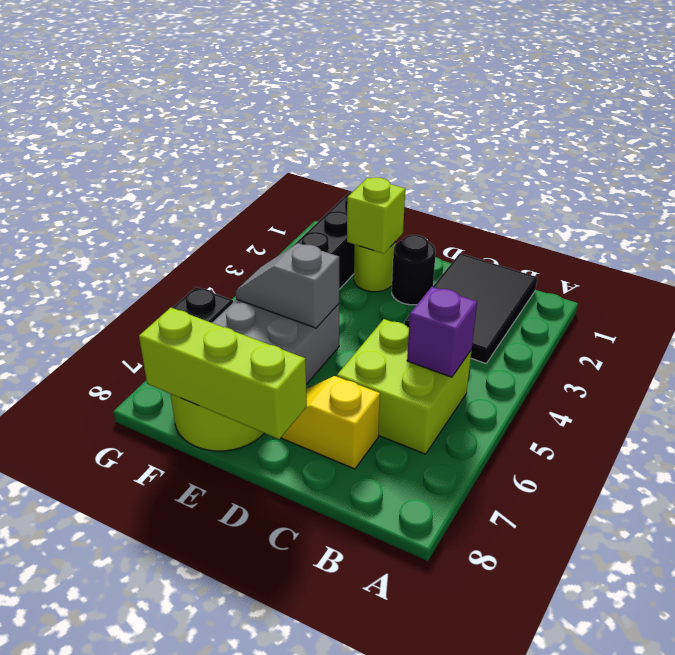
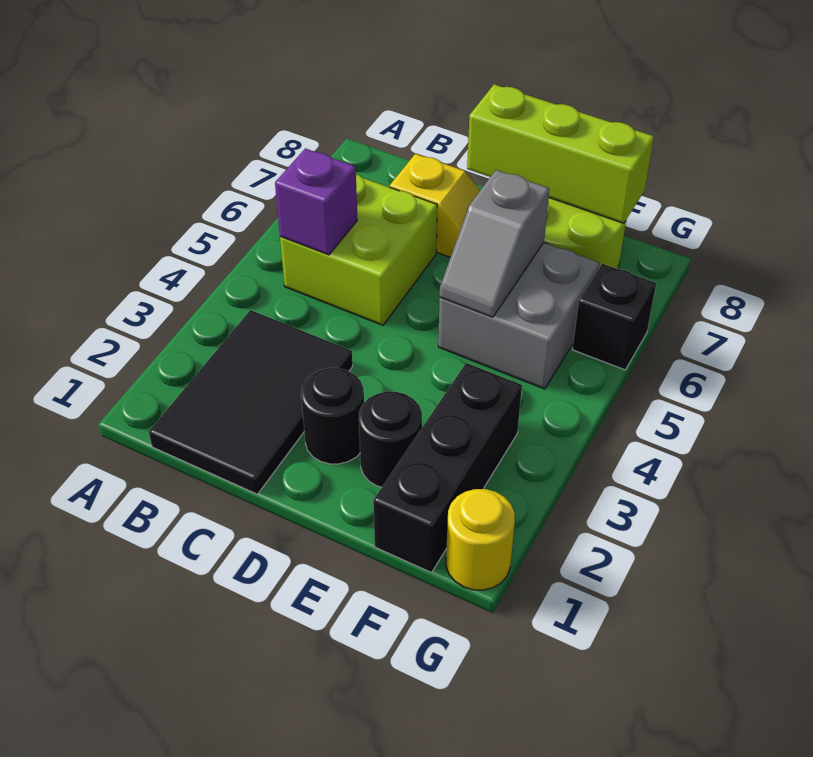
lime round brick E2 level 1 -> black round brick E2 level 1
lime brick E2 level 2 -> none
grey slope E5:F5 level 2 top E -> grey slope E5:E6 level 2 top 6
none -> yellow round brick G1 level 1

